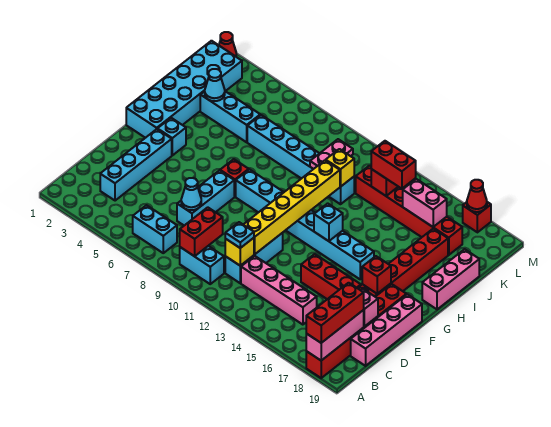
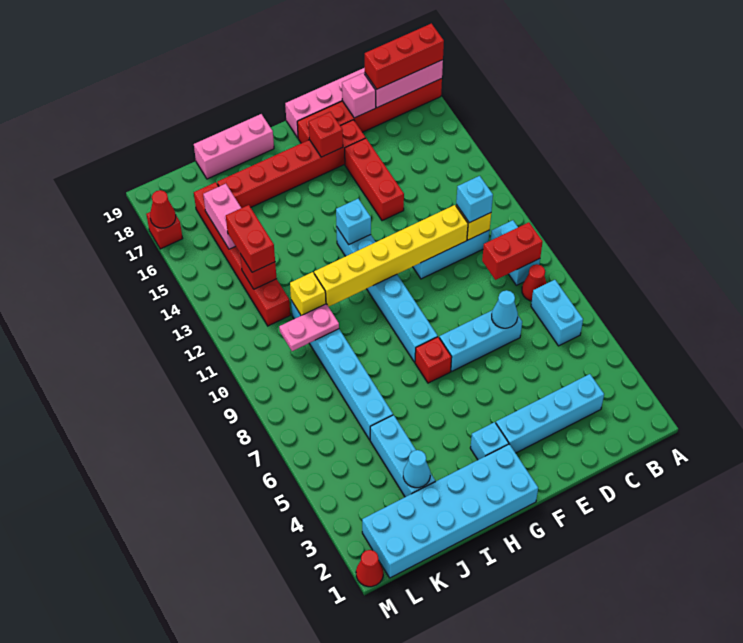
none -> red cone B8 level 1
cyan plate C11 level 3 -> cyan brick C11 level 3
pink brick C12:C15 level 1 -> none
cyan brick G8:G15 level 1 -> cyan brick G8:G13 level 1

